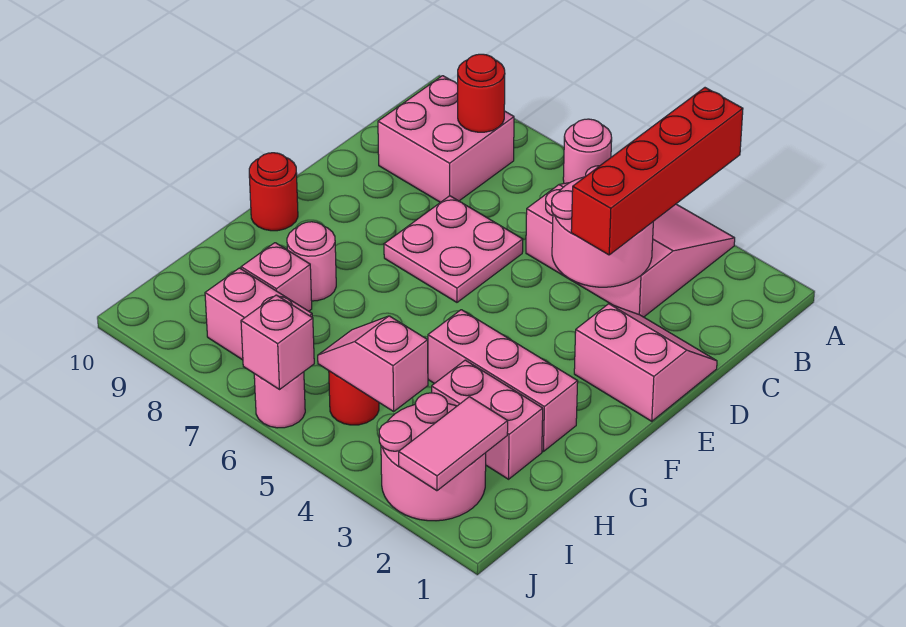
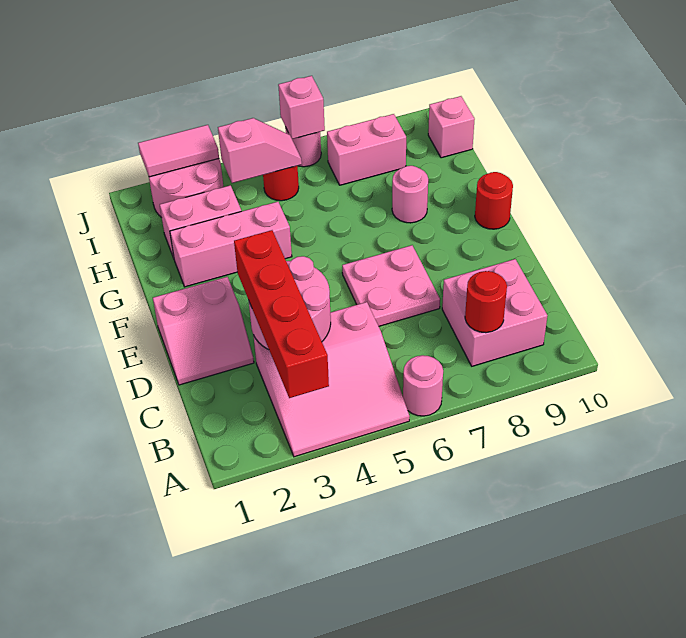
pink brick H8 level 1 -> pink brick I10 level 1
pink tile I2:J2 level 2 -> pink tile J2:J3 level 2

